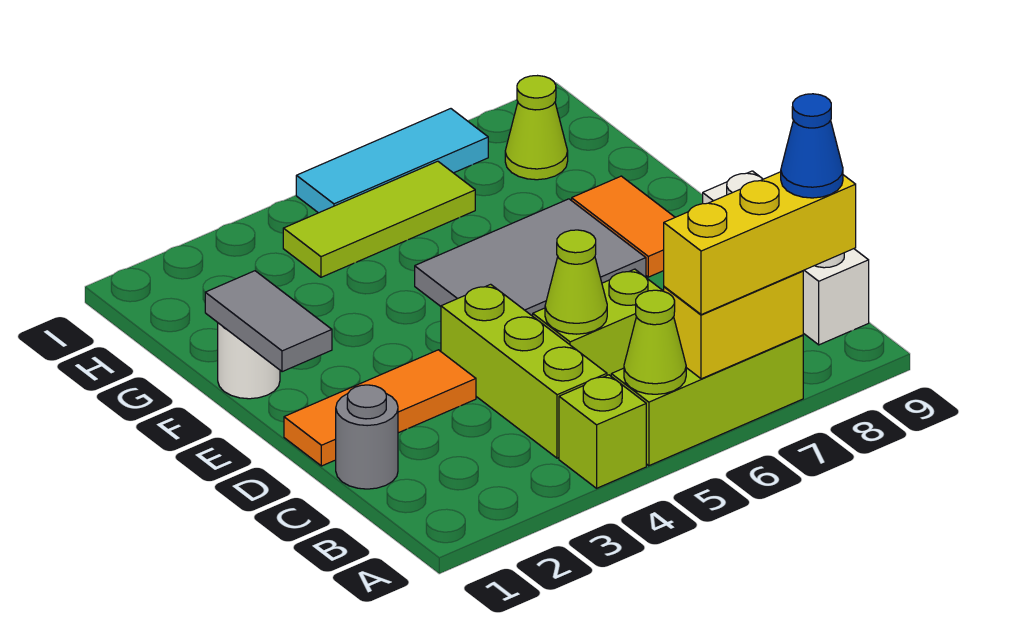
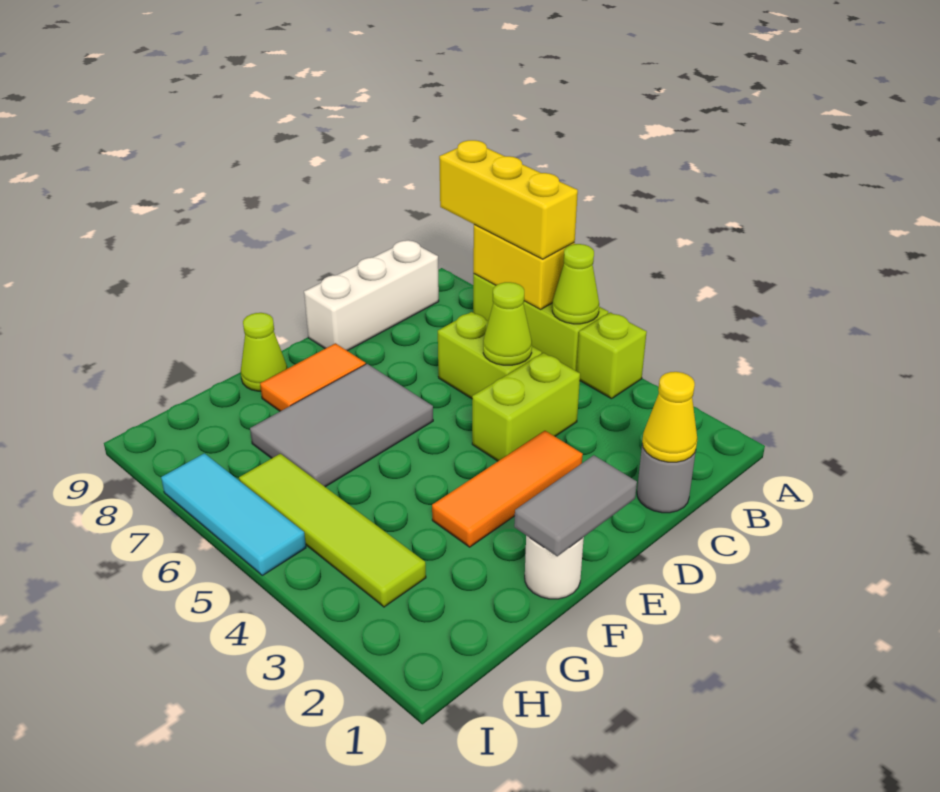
blue cone A8 level 4 -> none
lime brick B4:D4 level 1 -> lime brick C4:D4 level 1
none -> yellow cone C1 level 2
orange tile D1:D3 level 1 -> orange tile D3:F3 level 1
grey tile E5:F7 level 1 -> grey tile E6:G7 level 1
lime tile H4:H6 level 1 -> lime tile H3:H6 level 1
lime cone H8 level 1 -> lime cone F9 level 1

